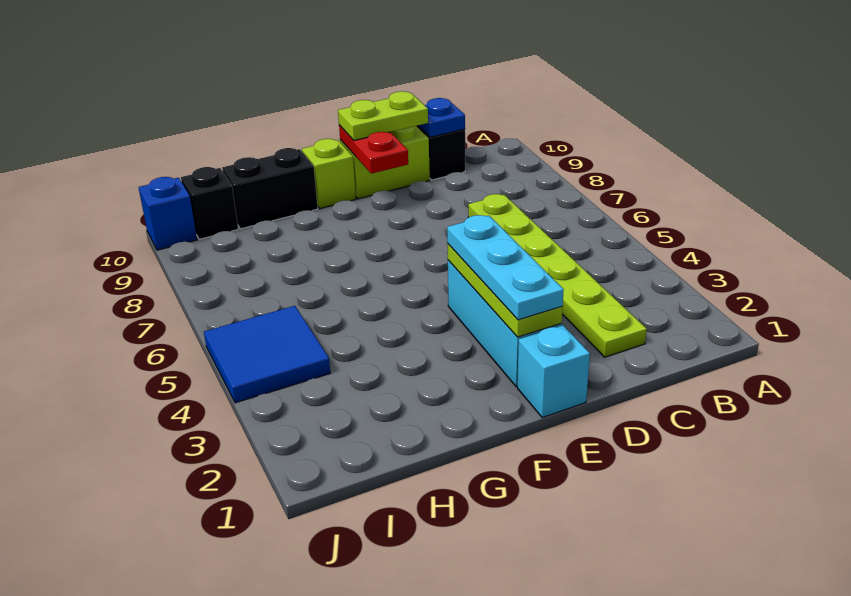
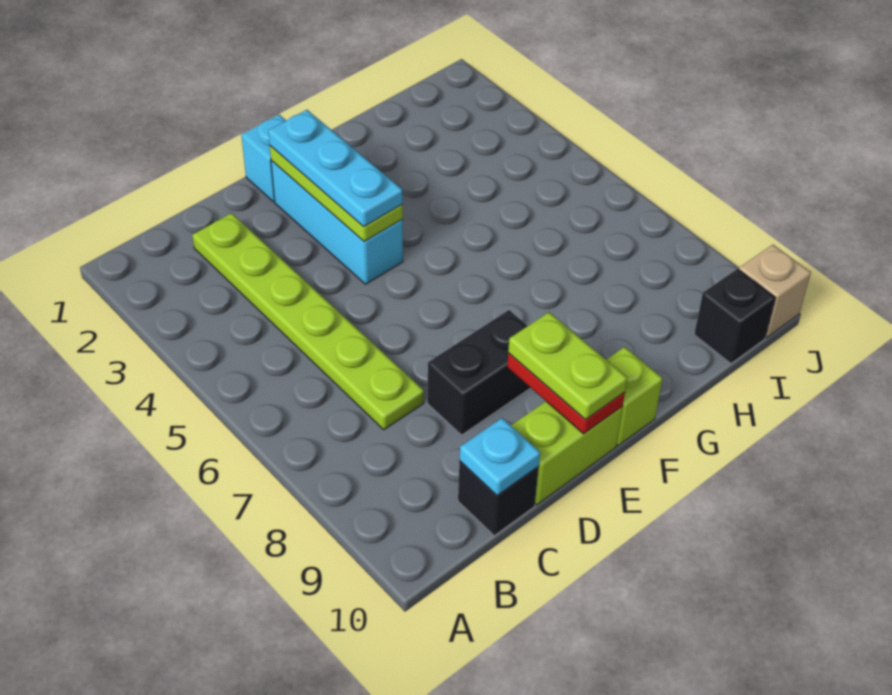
blue plate C10 level 2 -> cyan plate C10 level 2
lime plate D10:E10 level 3 -> lime plate E9:E10 level 3
black brick G10:H10 level 1 -> black brick D8:E8 level 1
blue tile I4:J5 level 1 -> none
blue brick J10 level 1 -> tan brick J10 level 1

